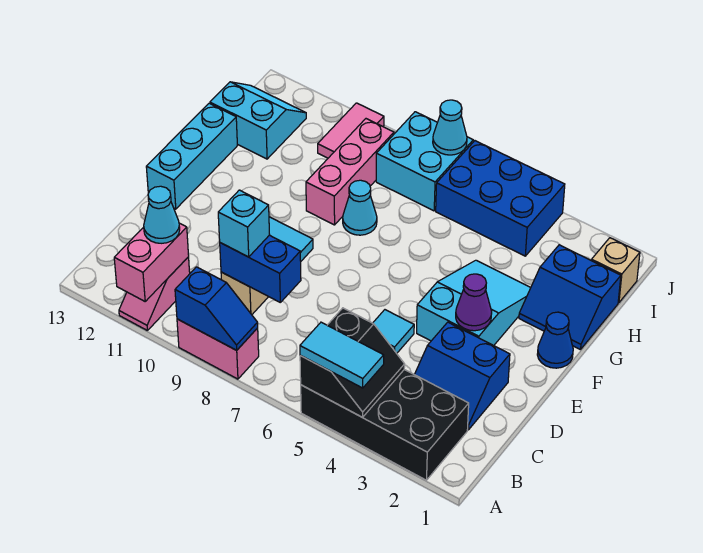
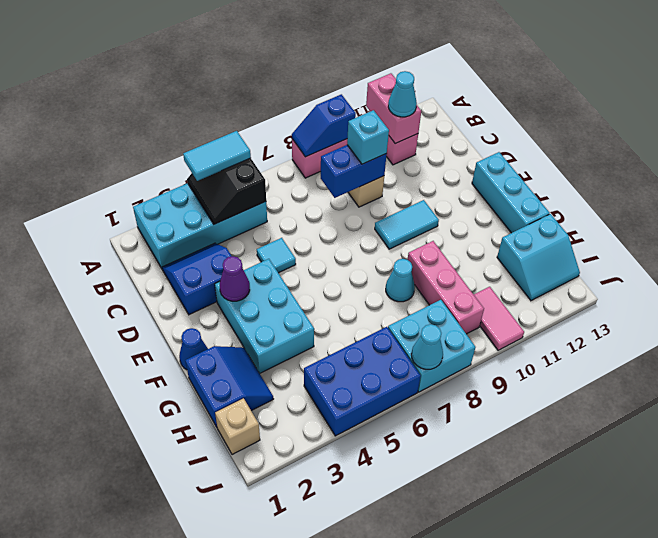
black brick A2:B5 level 1 -> cyan brick A2:B5 level 1
cyan slope E3:G4 level 1 top E -> cyan brick E3:G4 level 1
blue slope G1:H2 level 1 top H -> blue slope G1:H2 level 1 top 1

